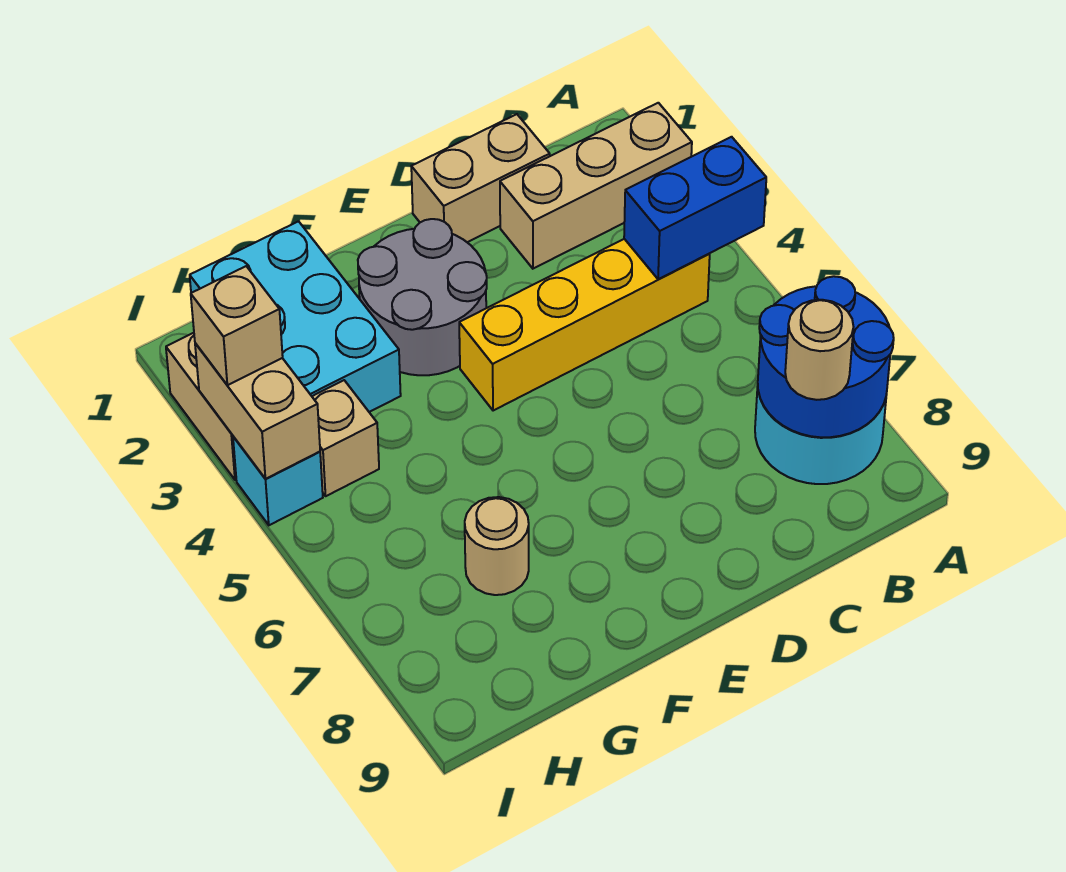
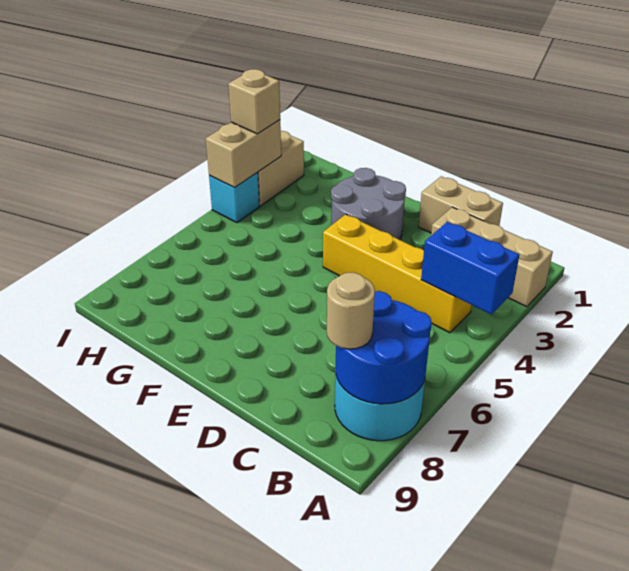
cyan brick G1:H3 level 1 -> none
tan round brick G7 level 1 -> none
tan brick H4 level 1 -> none

